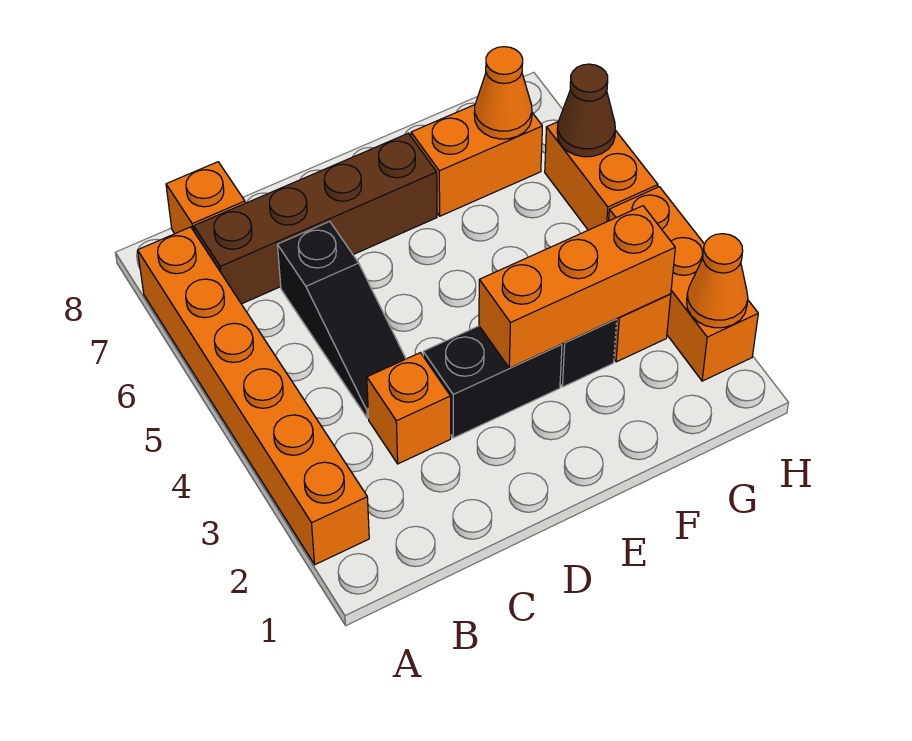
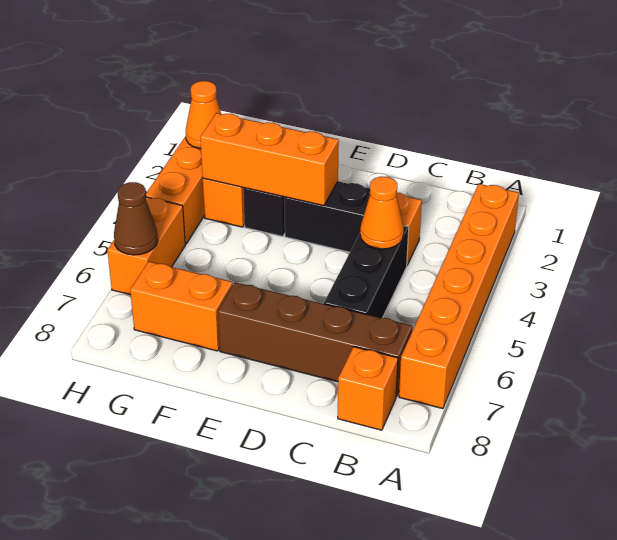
black slope C4:C6 level 1 top 6 -> black brick C4:C6 level 1
orange cone G7 level 2 -> orange cone C4 level 2

